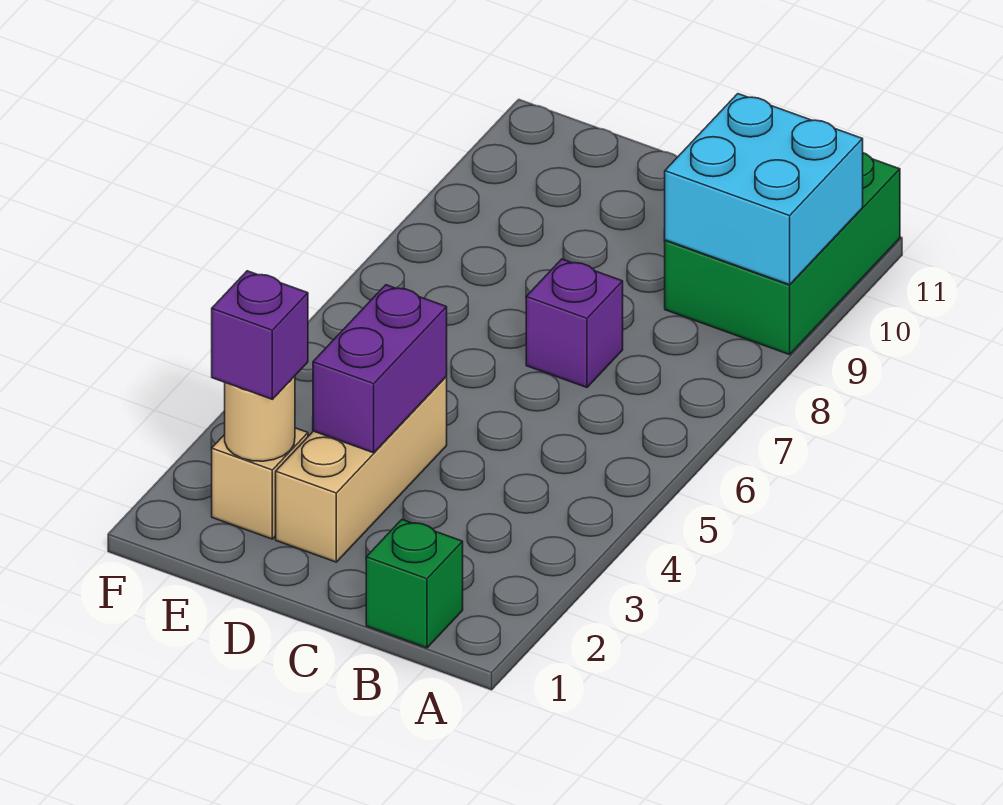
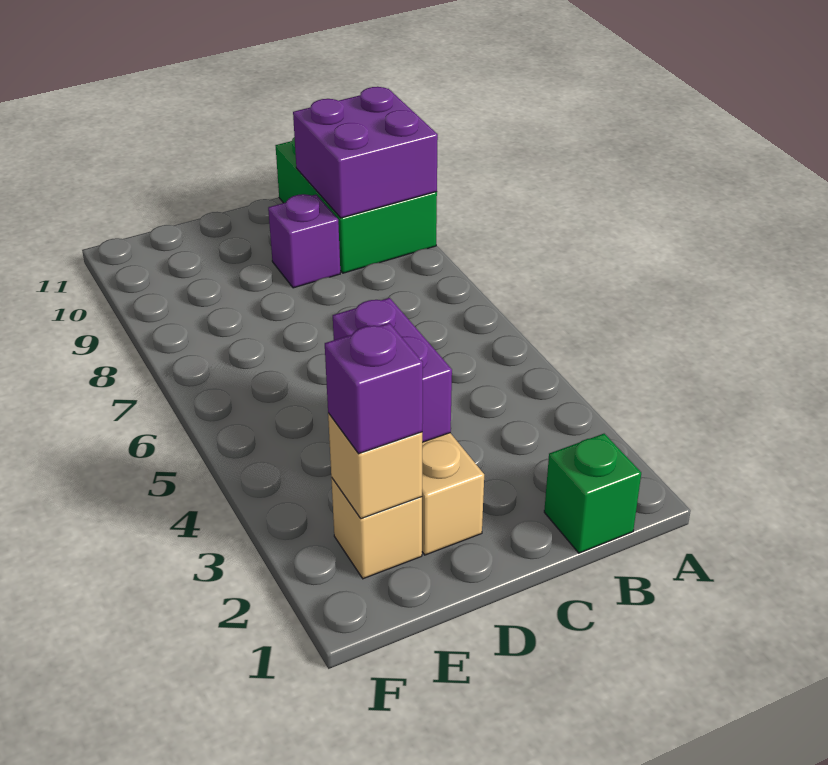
cyan brick A9:B10 level 2 -> purple brick A9:B10 level 2
purple brick C7 level 1 -> purple brick C9 level 1
tan round brick E2 level 2 -> tan brick E2 level 2

